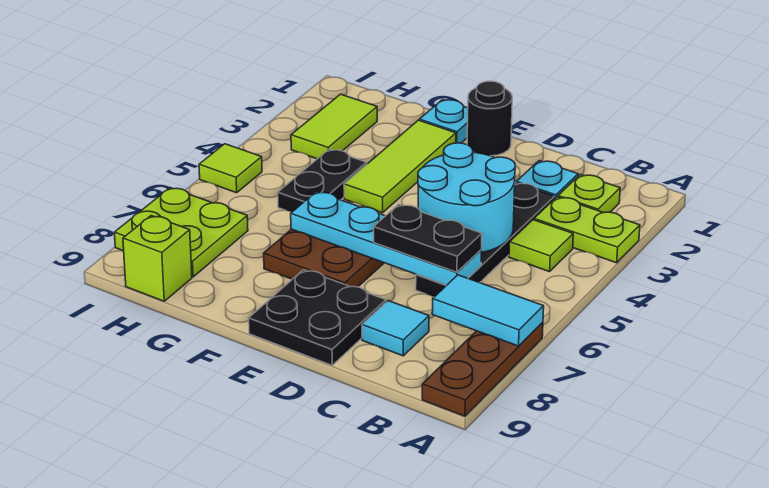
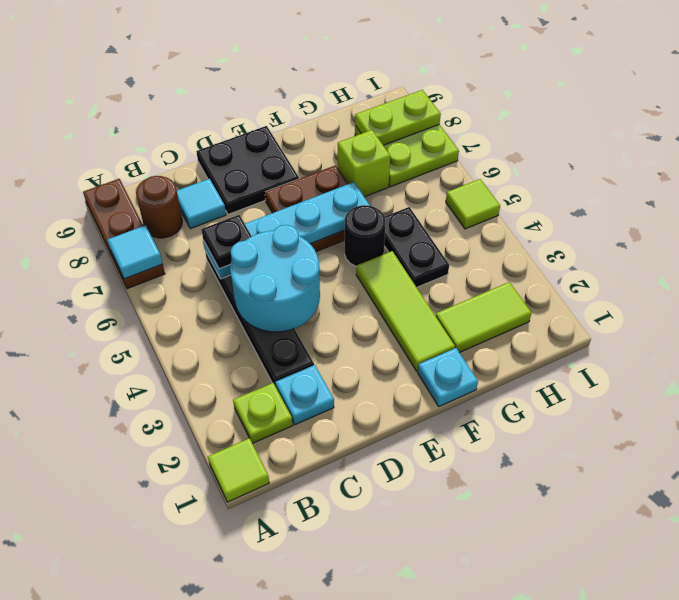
lime plate A3:B3 level 1 -> lime plate H8:I8 level 2
cyan tile A7:B7 level 2 -> cyan tile A7 level 2
lime tile B4 level 1 -> lime tile A1 level 1
none -> brown round brick B8 level 1
black plate C6:D6 level 3 -> black plate C6 level 3
black round brick E1 level 1 -> black round brick F5 level 1
lime tile H2:H3 level 1 -> lime tile G2:H2 level 1
lime brick H9 level 1 -> lime brick G7 level 1

